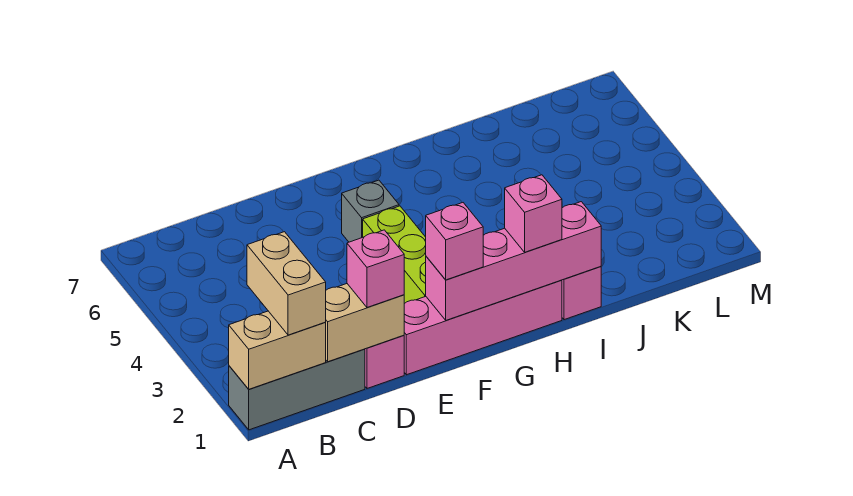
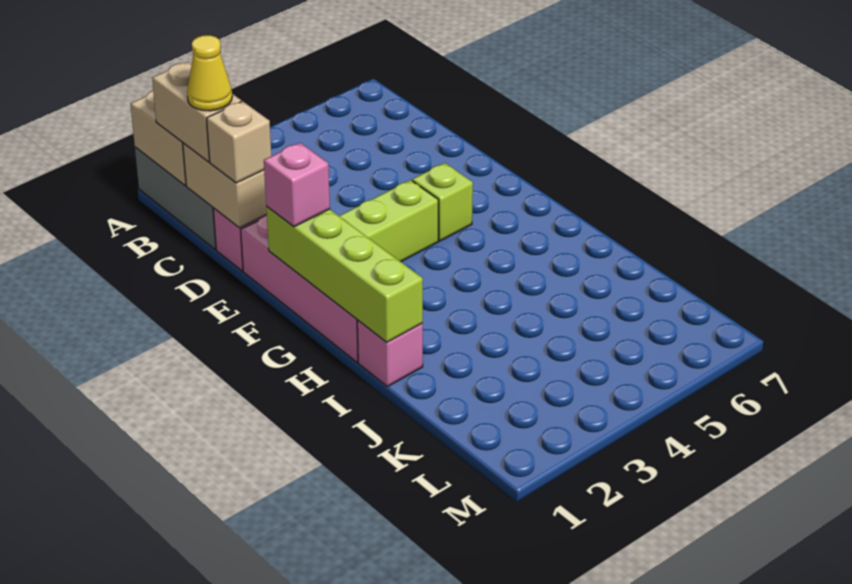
tan brick B1:B2 level 3 -> tan brick B1:C1 level 3
none -> yellow cone C1 level 4
pink brick D1 level 3 -> tan brick D1 level 3
pink brick F1:I1 level 2 -> lime brick F1:I1 level 2
grey brick F5 level 1 -> lime brick F5 level 1
pink brick H1 level 3 -> none

